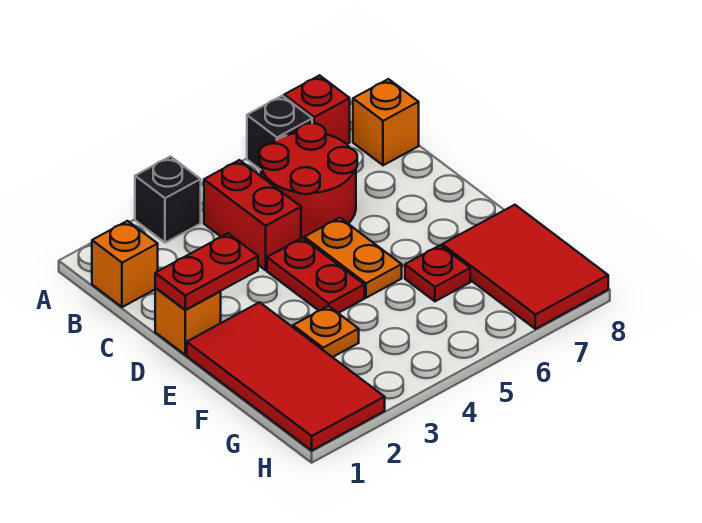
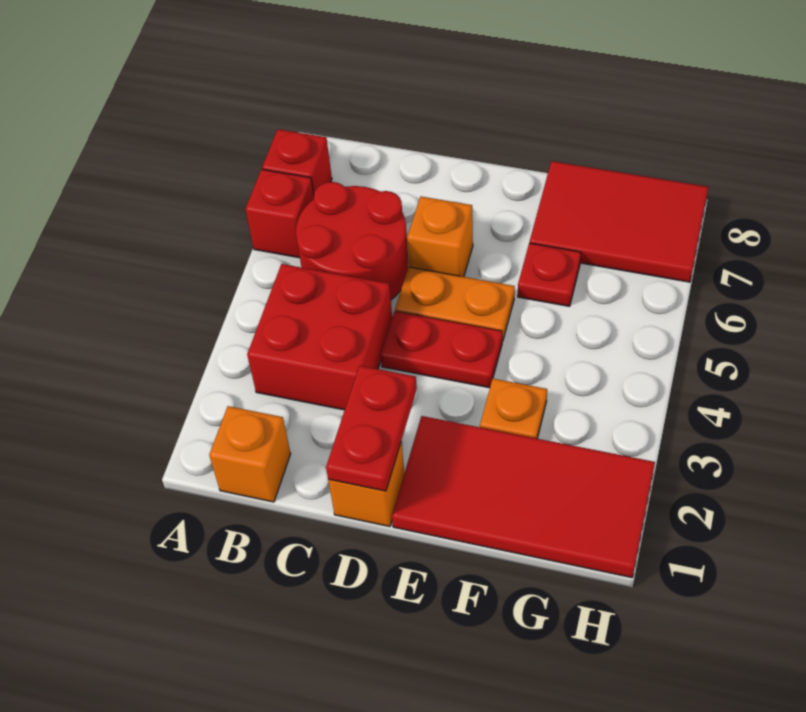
black brick A3 level 1 -> none
black brick A6 level 1 -> red brick A6 level 1
red brick B4:C4 level 1 -> red brick B3:C4 level 1
orange brick B8 level 1 -> orange brick D6 level 1

